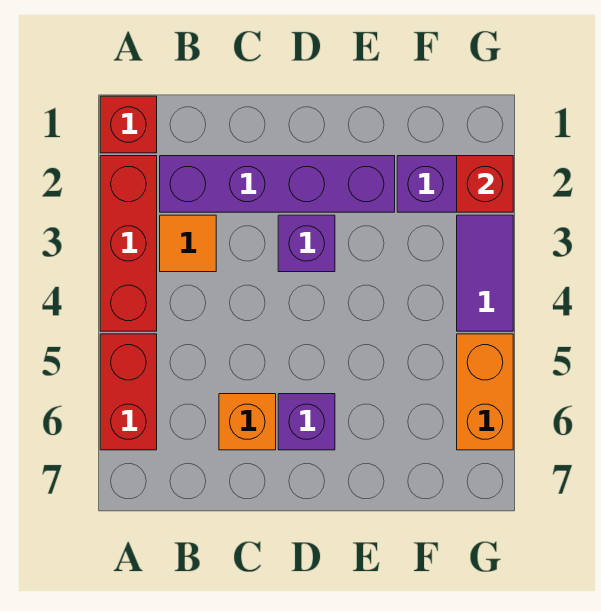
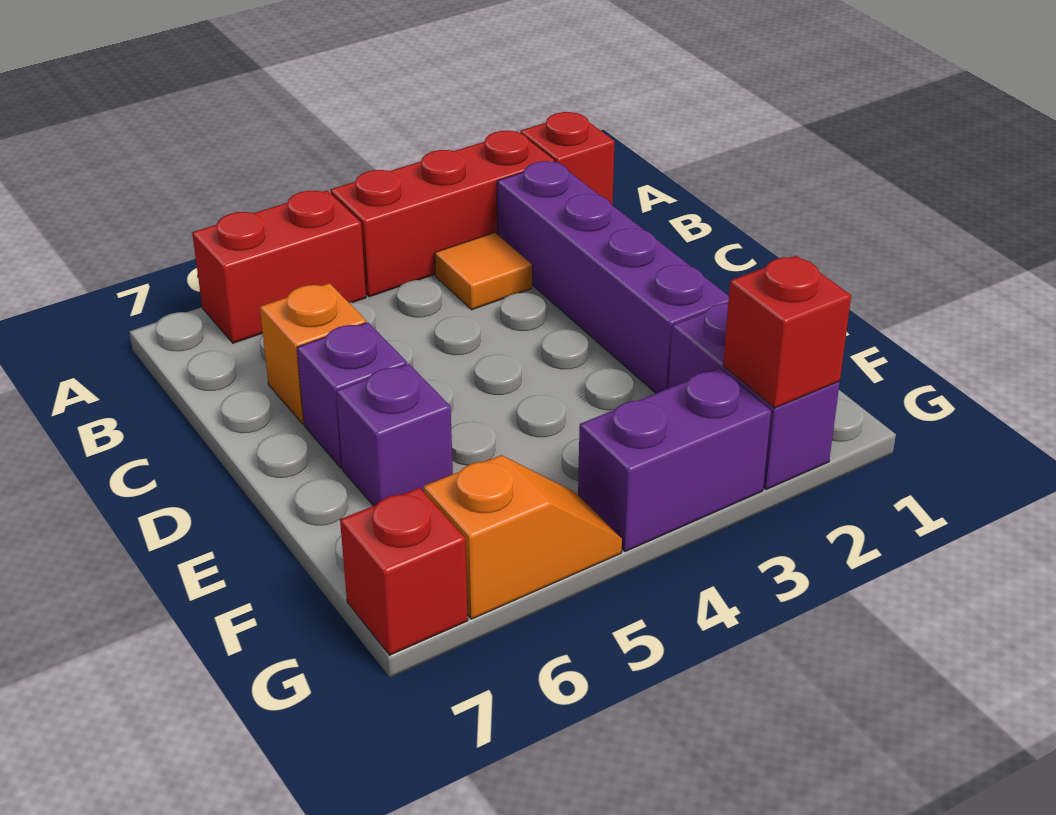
purple brick D3 level 1 -> purple brick E6 level 1
purple tile G3:G4 level 1 -> purple brick G3:G4 level 1
orange brick G5:G6 level 1 -> orange slope G5:G6 level 1 top 6
none -> red brick G7 level 1

